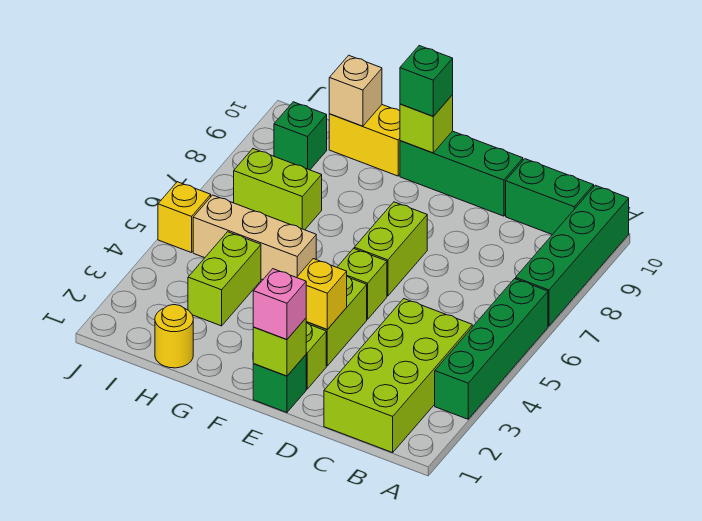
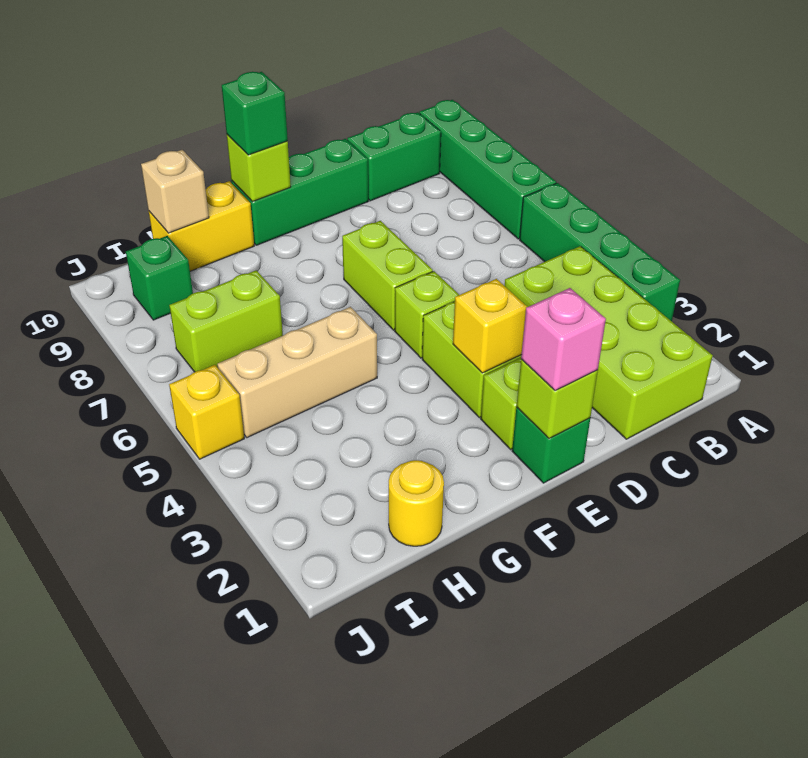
lime brick H3:H4 level 1 -> none

